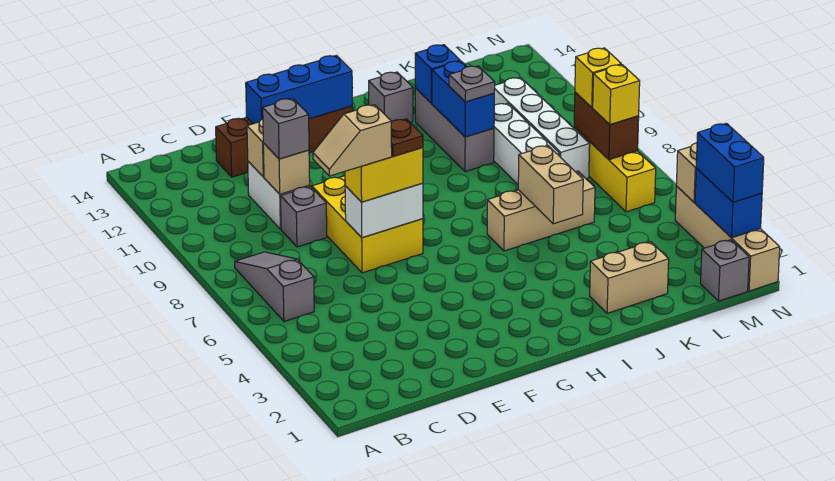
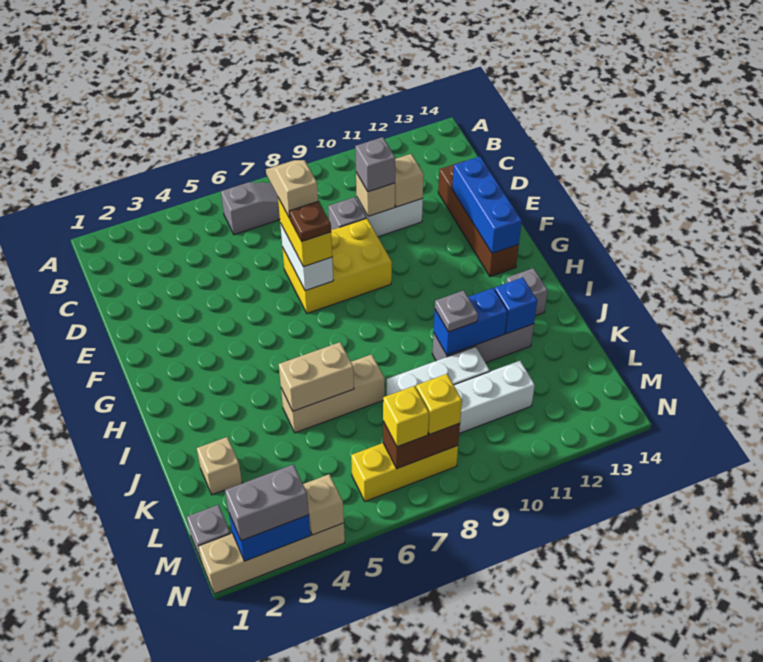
tan brick I6:K6 level 1 -> tan brick J5:J7 level 1
tan brick J2:K2 level 1 -> tan brick K2 level 1
blue brick N2:N3 level 3 -> grey brick N2:N3 level 3

